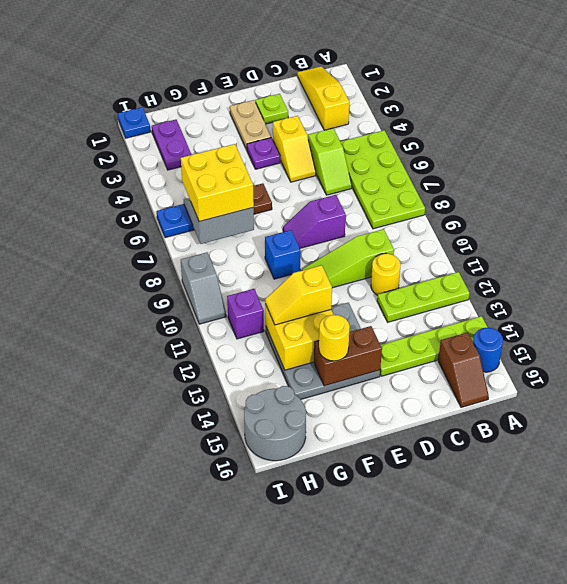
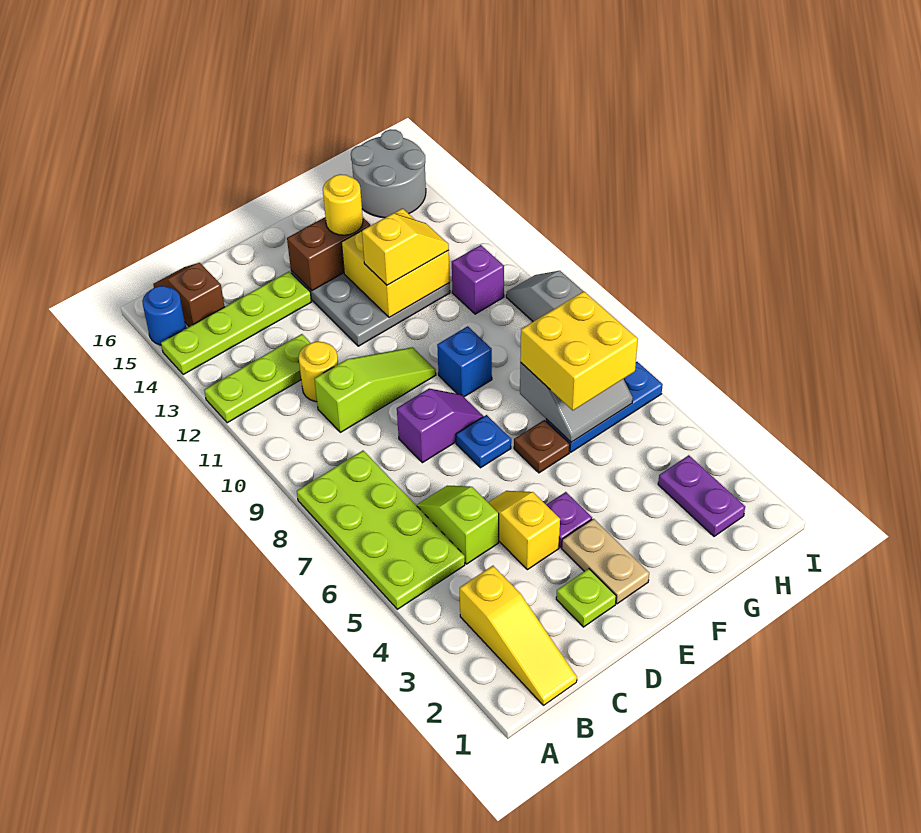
blue plate I1 level 1 -> blue plate E7 level 1

